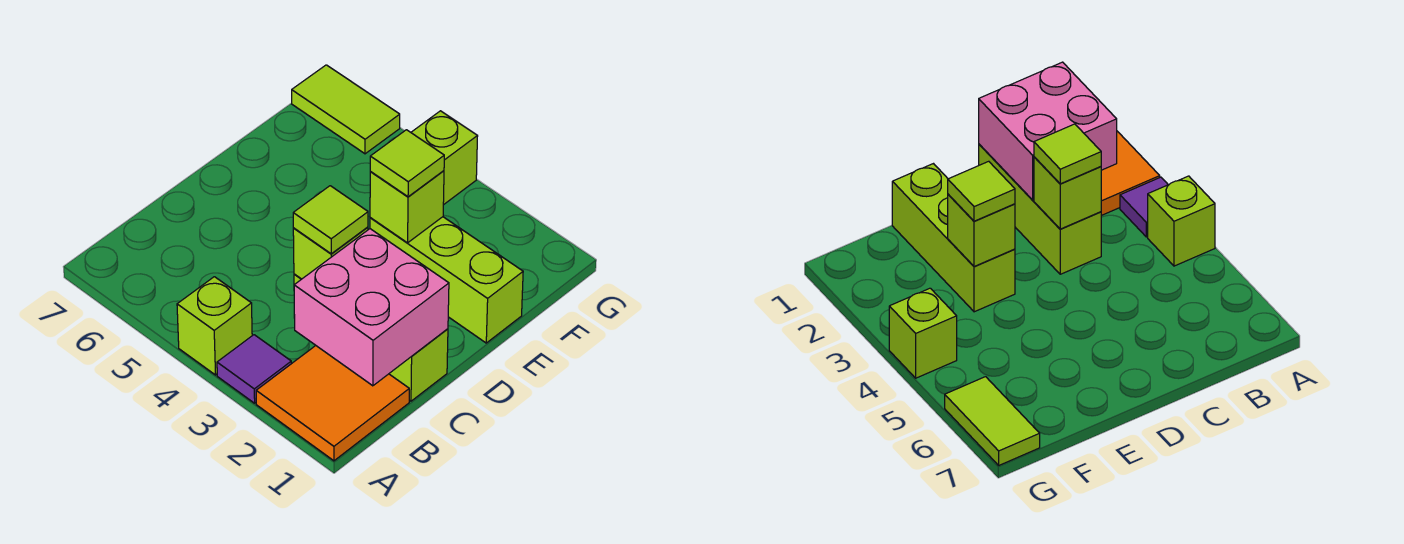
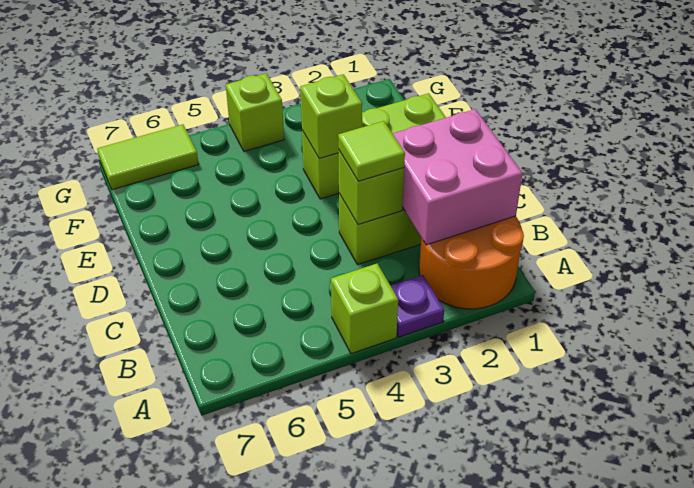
orange tile A1:B2 level 1 -> orange round brick A1:B2 level 1
purple tile A3 level 1 -> purple plate A3 level 1
lime tile E3 level 3 -> none

